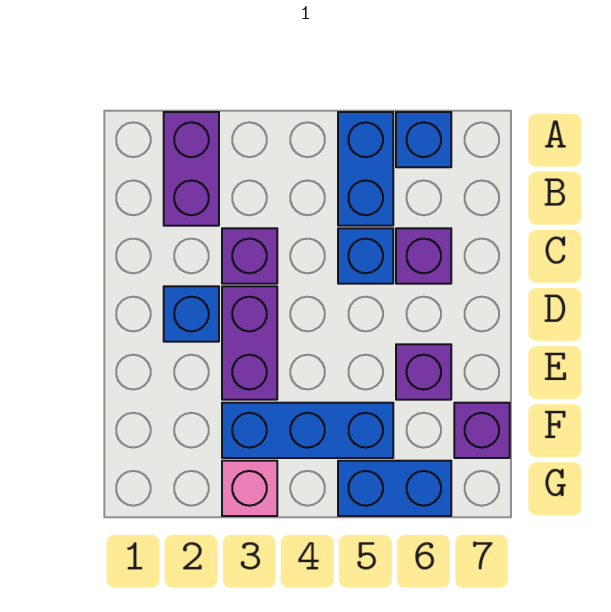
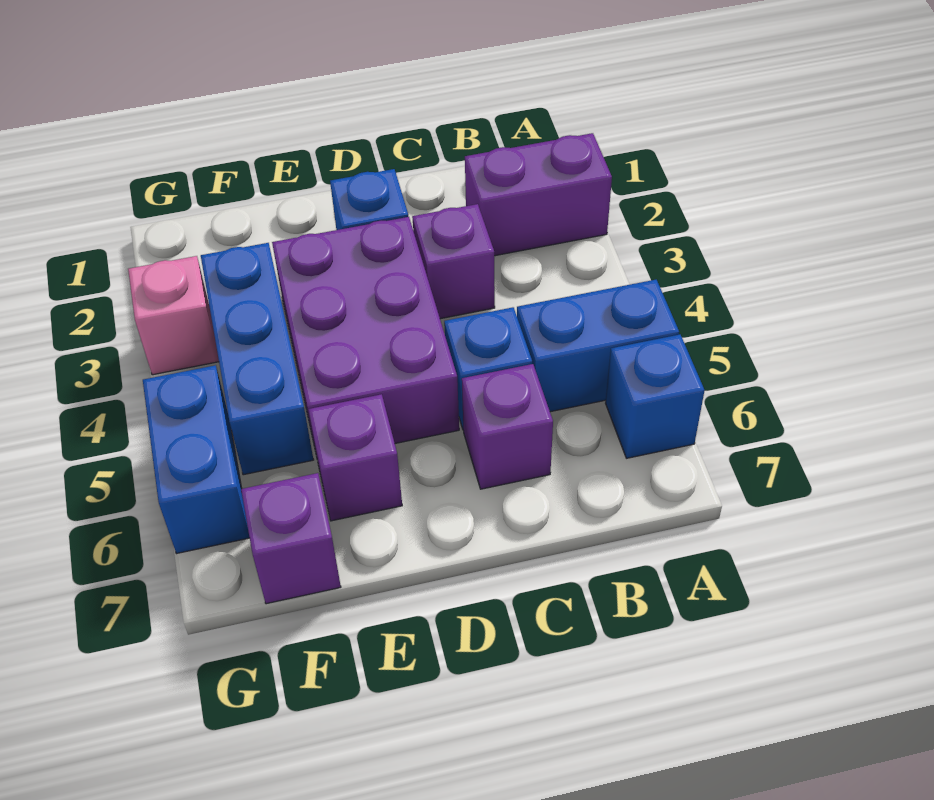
purple brick D3:E3 level 1 -> purple brick D3:E5 level 1

